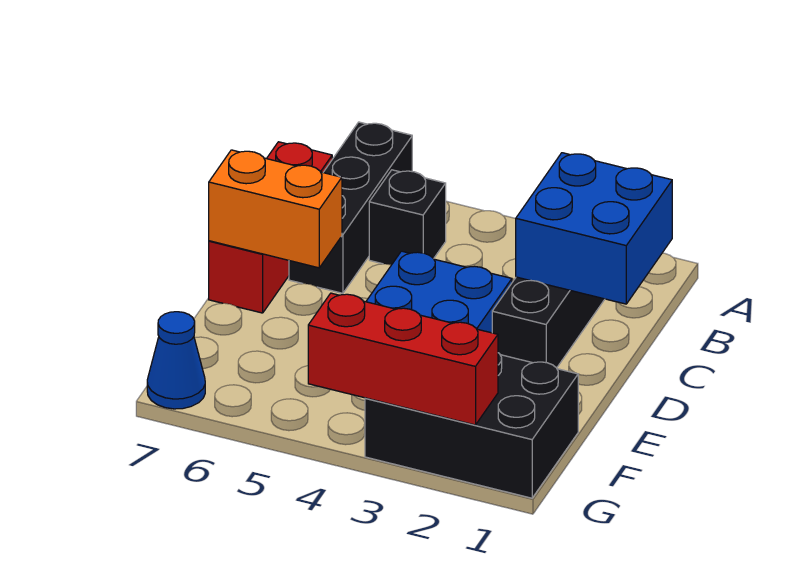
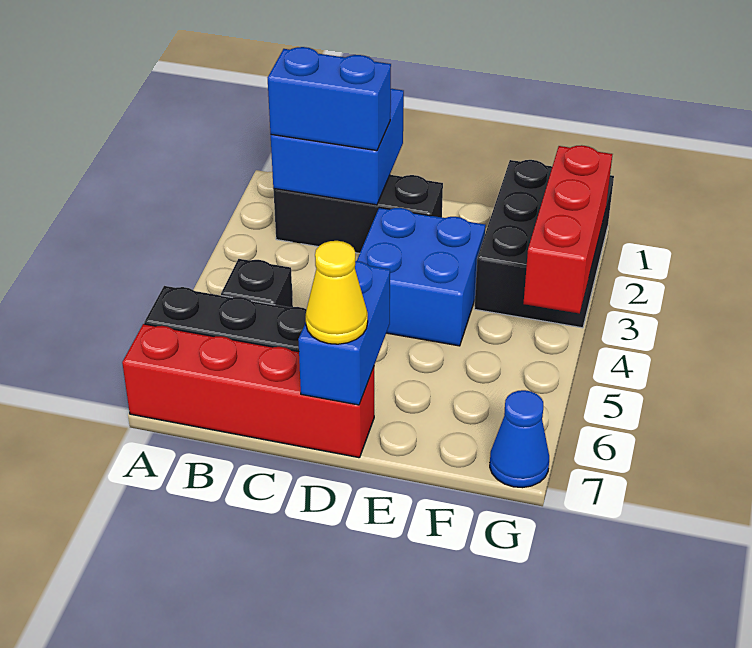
none -> blue brick B2:C2 level 3
red brick B7:D7 level 1 -> red brick A7:D7 level 1
orange brick D6:D7 level 2 -> blue brick D6:D7 level 2
none -> yellow cone D7 level 3

